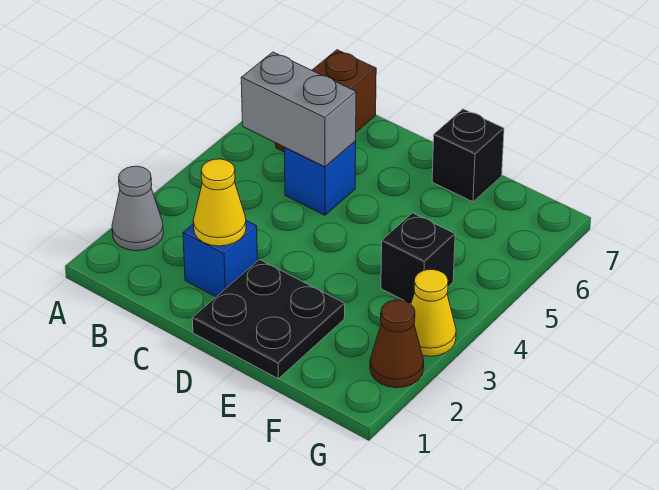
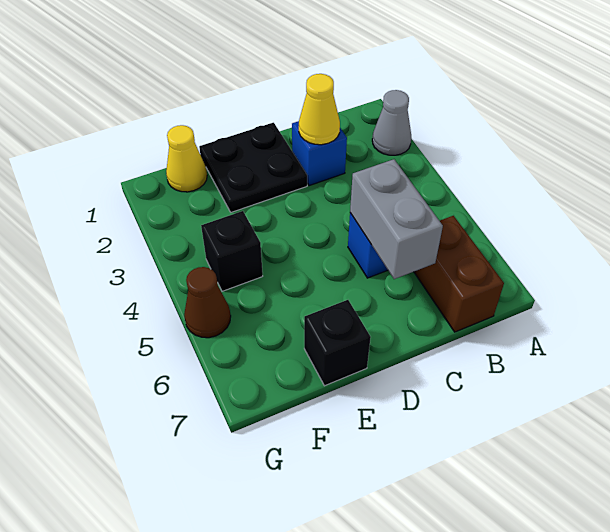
grey brick B5:C5 level 2 -> grey brick C5:C6 level 2
brown cone G2 level 1 -> brown cone G5 level 1
yellow cone G3 level 1 -> yellow cone F1 level 1

